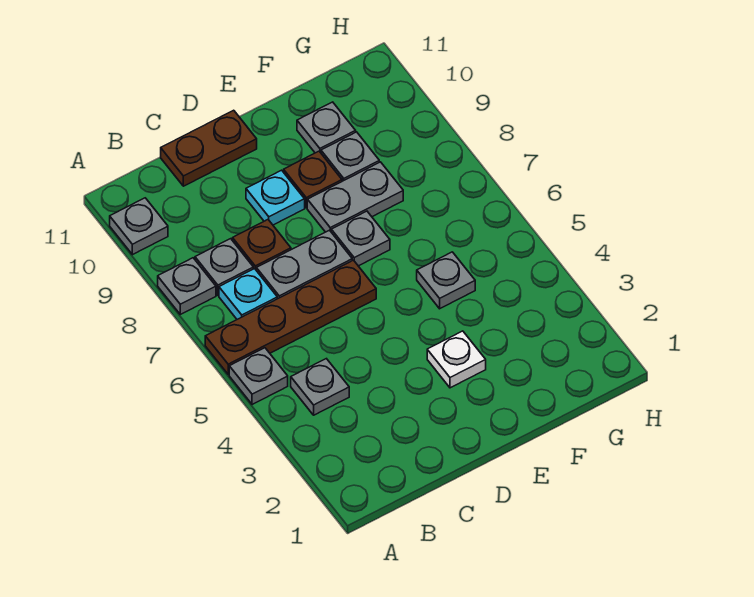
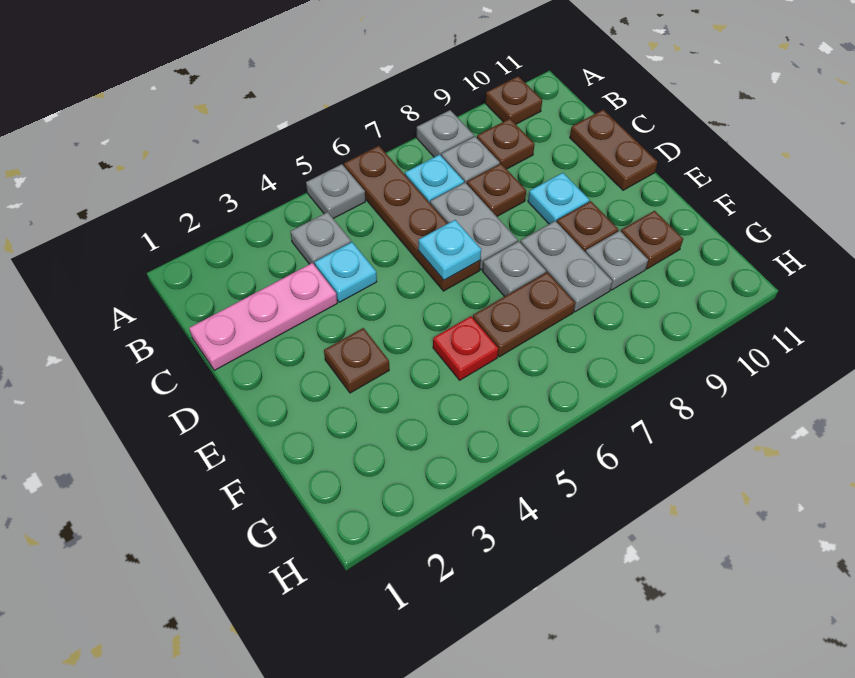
grey plate A10 level 1 -> brown plate A10 level 1
none -> brown plate B9 level 1
none -> pink plate C1:C3 level 1
none -> cyan plate C4 level 1
none -> cyan plate D6 level 2
white plate E3 level 1 -> brown plate E3 level 1
grey plate F5 level 1 -> red plate F5 level 1
none -> brown plate F6:F7 level 1
grey plate F10 level 1 -> brown plate F10 level 1

